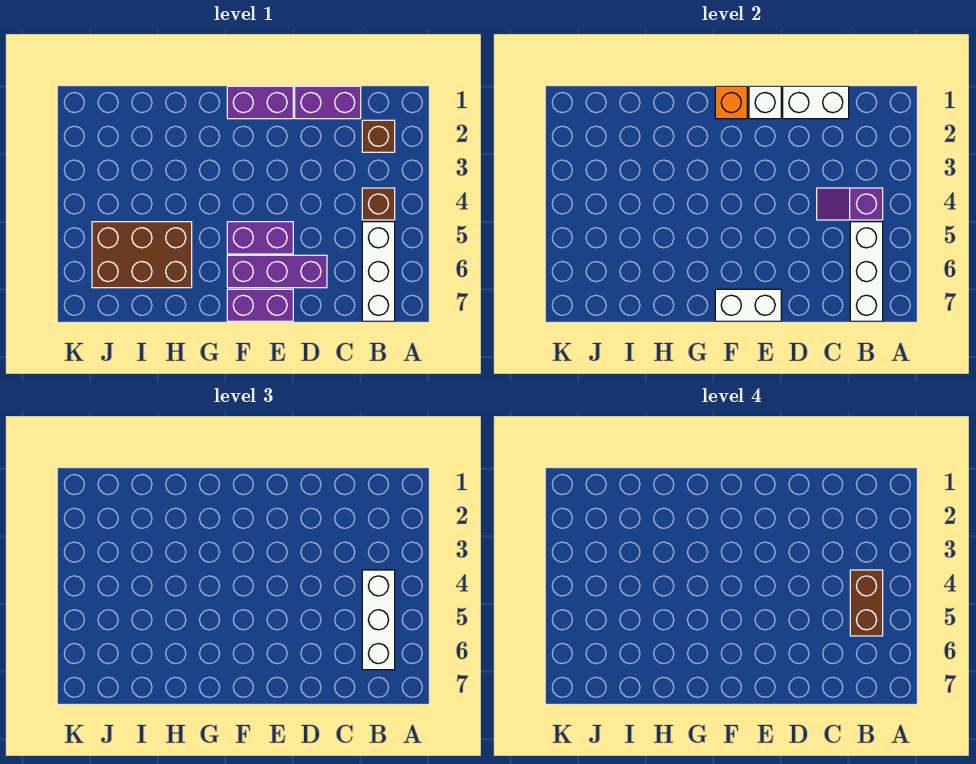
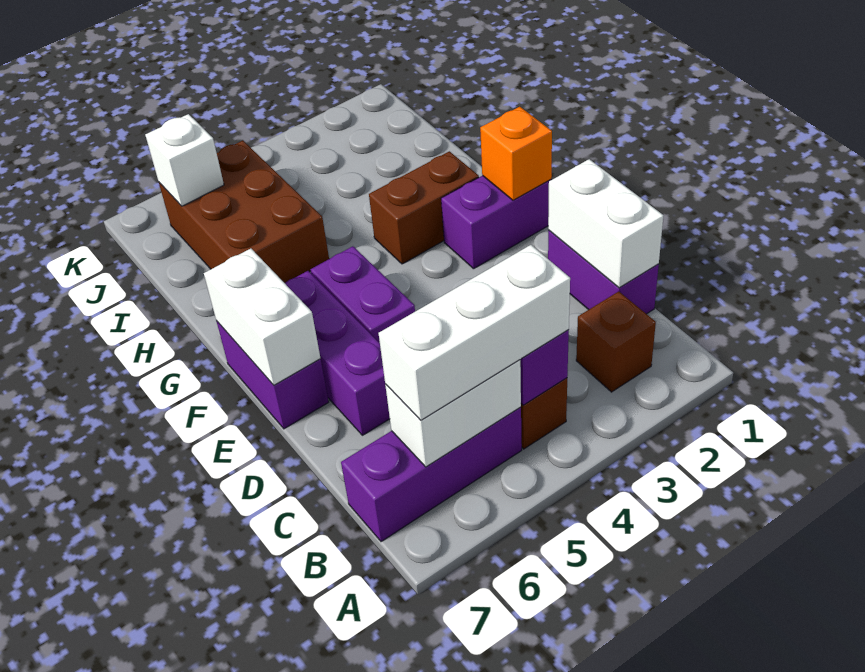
brown brick B4:B5 level 4 -> brown brick G2:G3 level 1
white brick B5:B7 level 1 -> purple brick B5:B7 level 1
white brick B5:B7 level 2 -> white brick B5:B6 level 2
purple brick E1:F1 level 1 -> purple brick F1:F2 level 1
white brick E1 level 2 -> white brick J6 level 2

